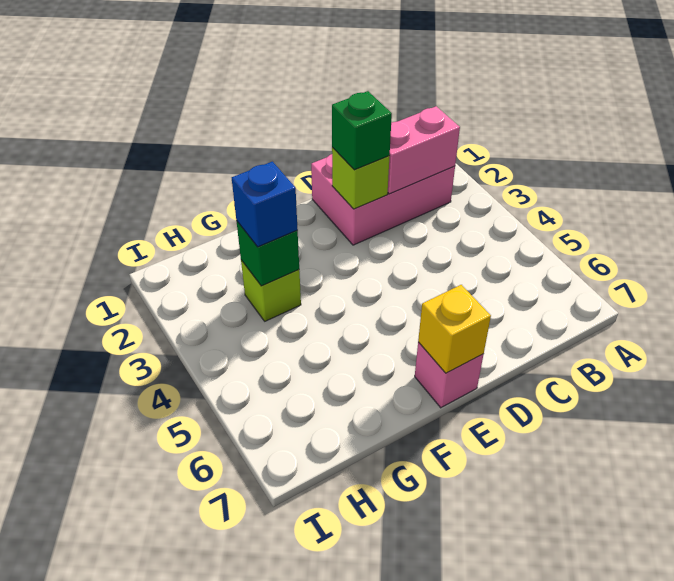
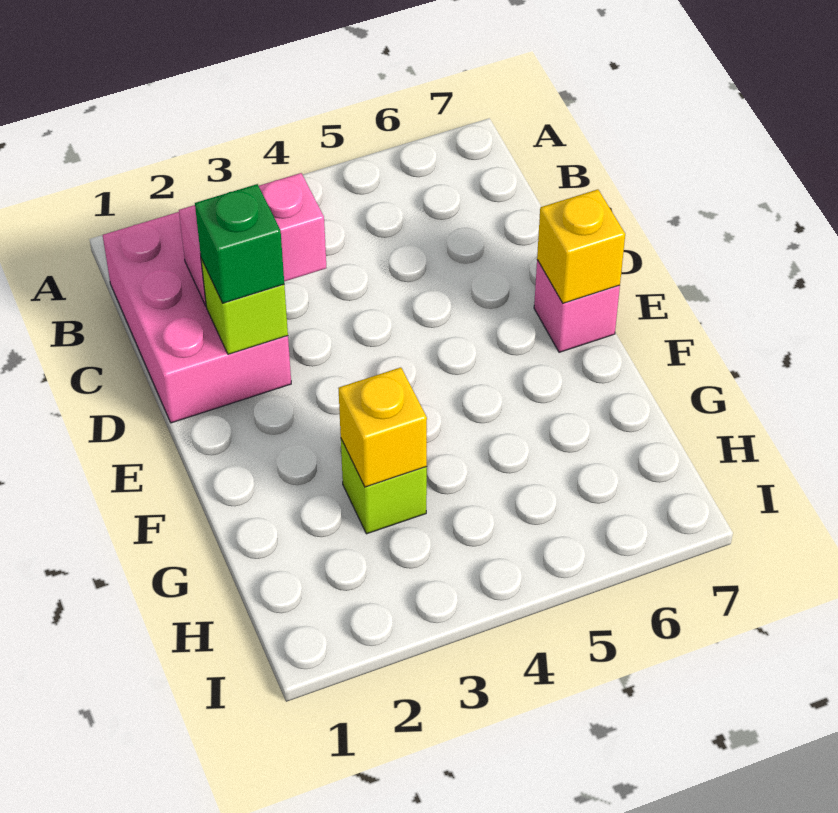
pink brick B2:C2 level 2 -> pink brick C2:C3 level 2
green brick G3 level 2 -> yellow brick G3 level 2
blue brick G3 level 3 -> none

